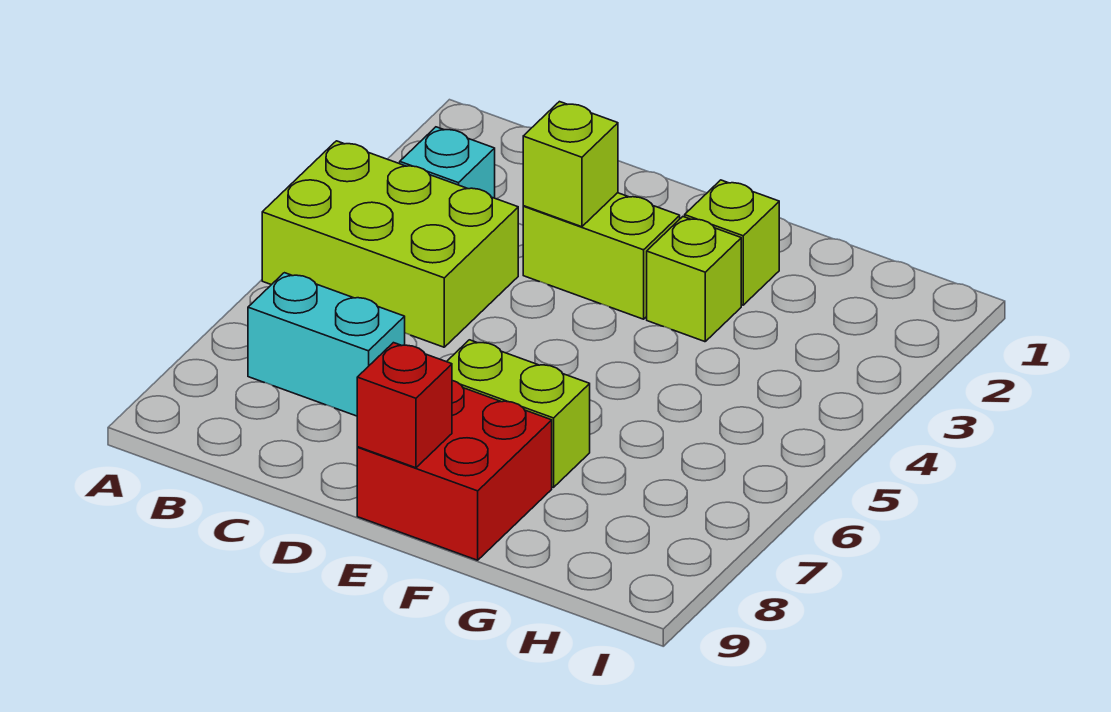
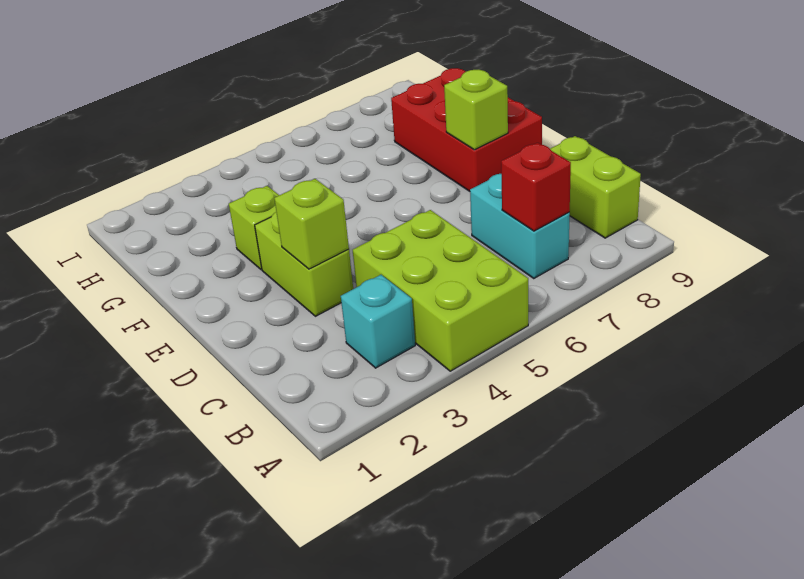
lime brick E7:F7 level 1 -> lime brick B9:C9 level 1
red brick E8:F9 level 1 -> red brick E8:G9 level 1
red brick E9 level 2 -> red brick B7 level 2
lime brick F2 level 1 -> lime brick E8 level 2

